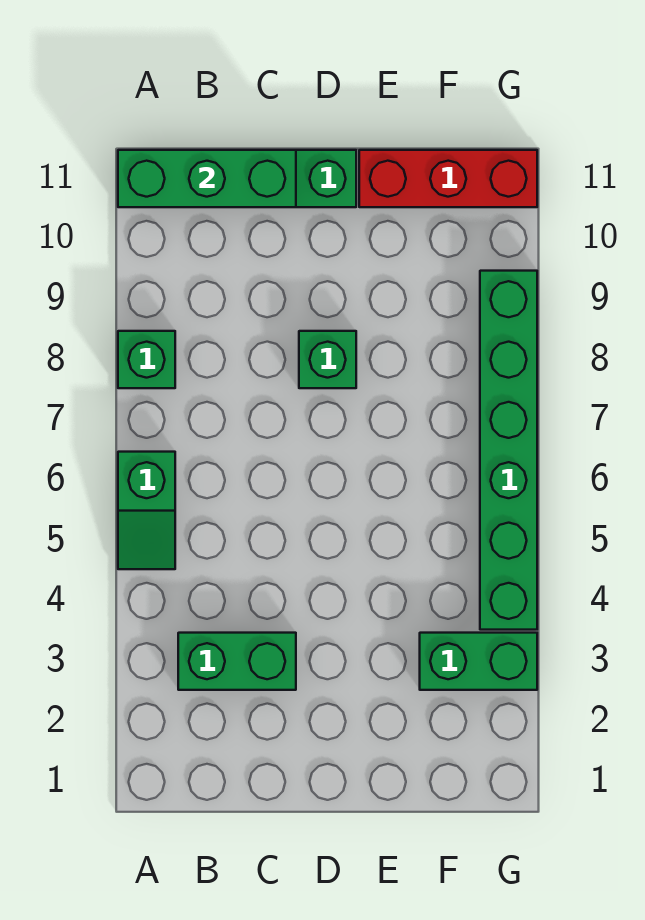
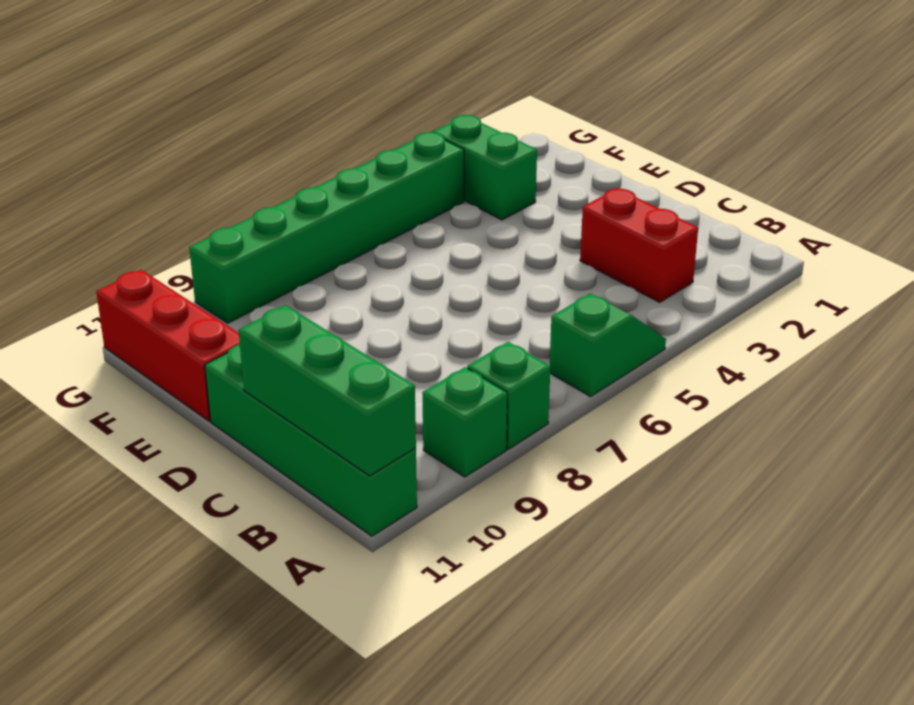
green brick B3:C3 level 1 -> red brick B3:C3 level 1
green brick D8 level 1 -> green brick A9 level 1

